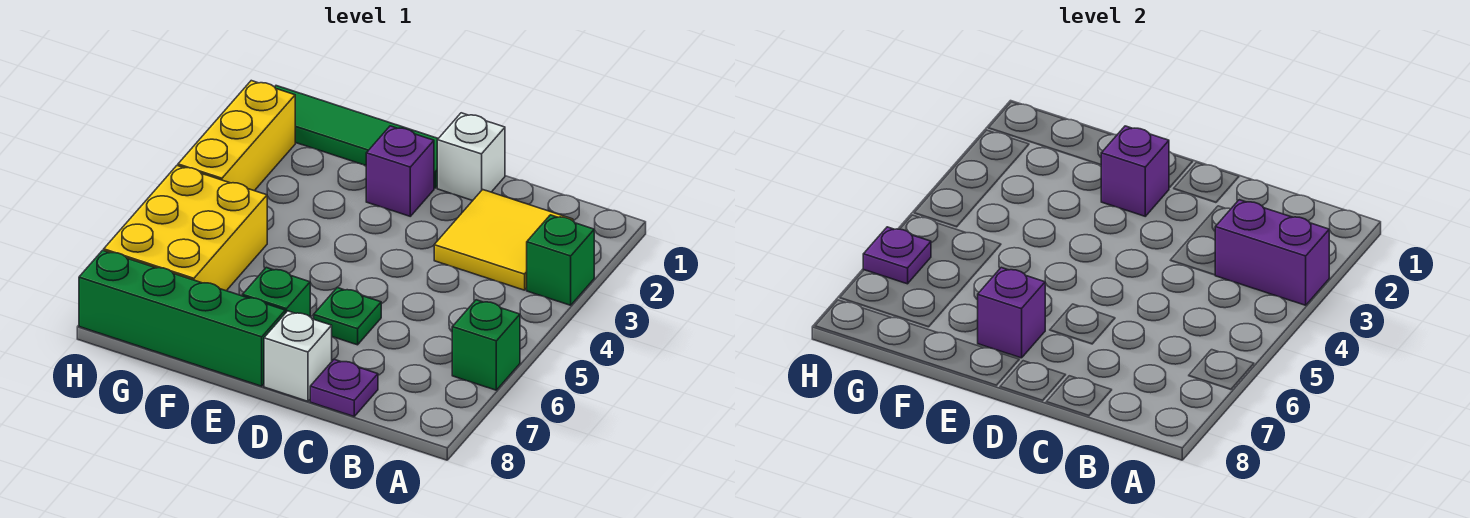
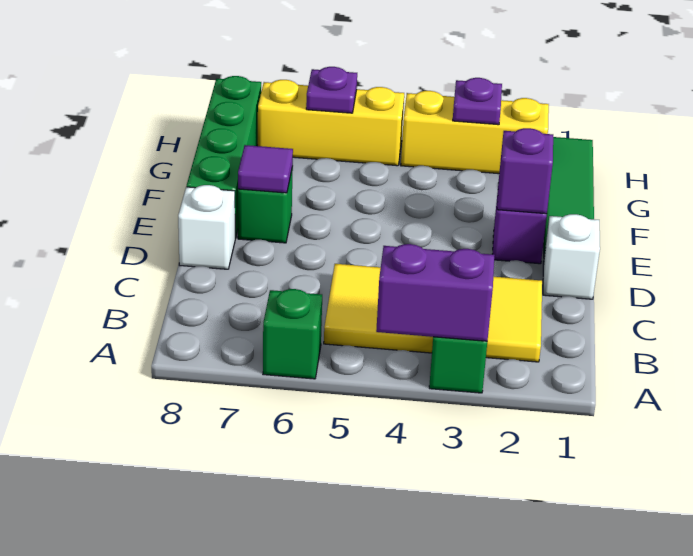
purple brick A3:B3 level 2 -> purple brick A3:A4 level 2
yellow tile B2:C3 level 1 -> yellow tile B2:C5 level 1
purple plate C8 level 1 -> purple plate H3 level 2
green plate D6 level 1 -> none
purple brick E7 level 2 -> purple tile E7 level 2
yellow brick G5:H7 level 1 -> yellow brick H5:H7 level 1

